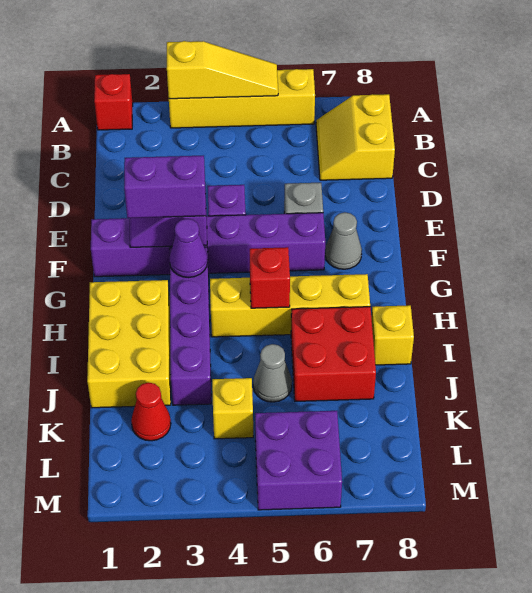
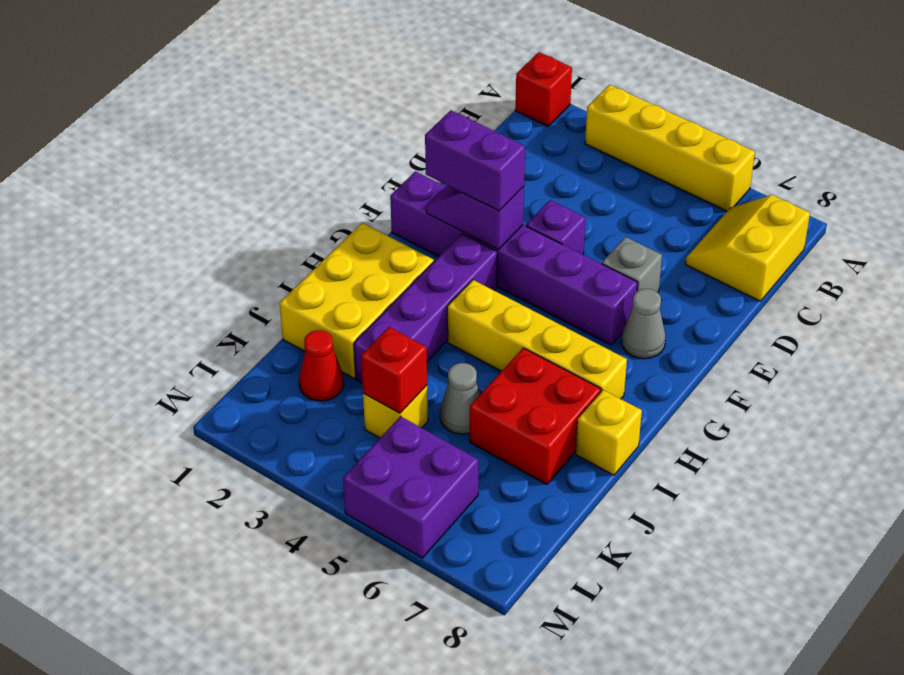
yellow slope A3:A5 level 2 top 3 -> none
purple cone G3 level 2 -> none
red brick H5 level 2 -> red brick K4 level 2

